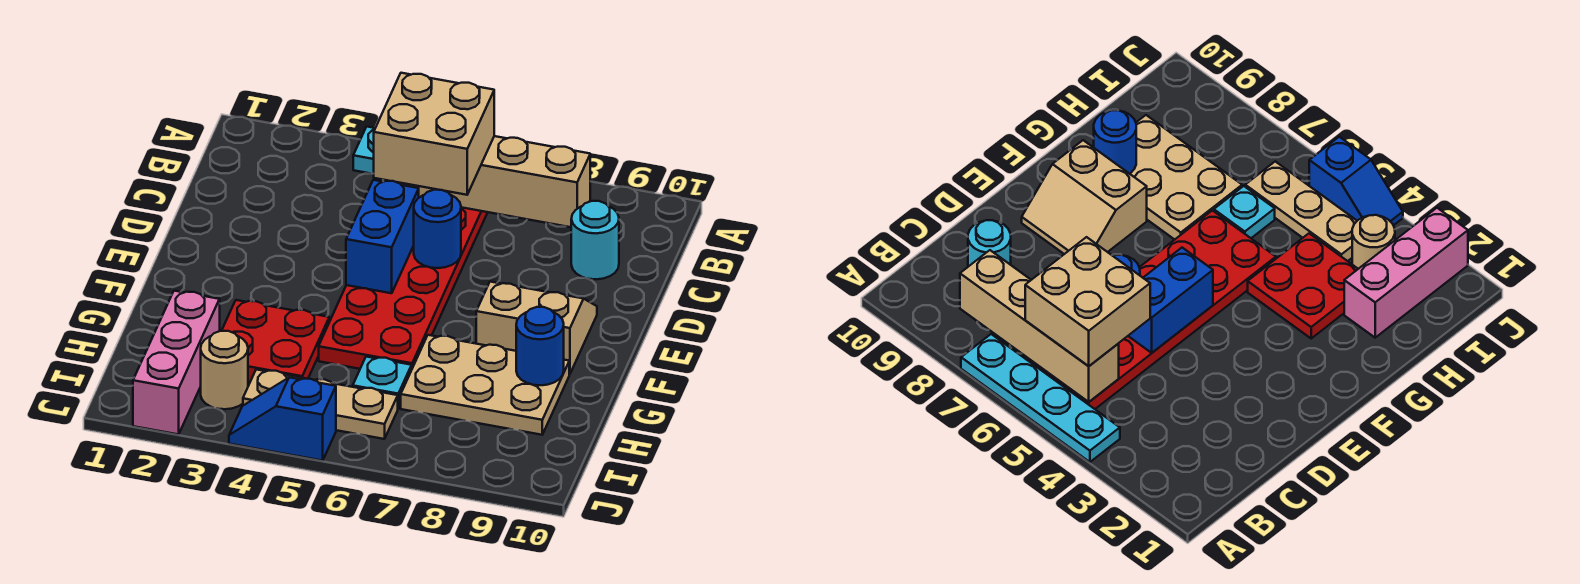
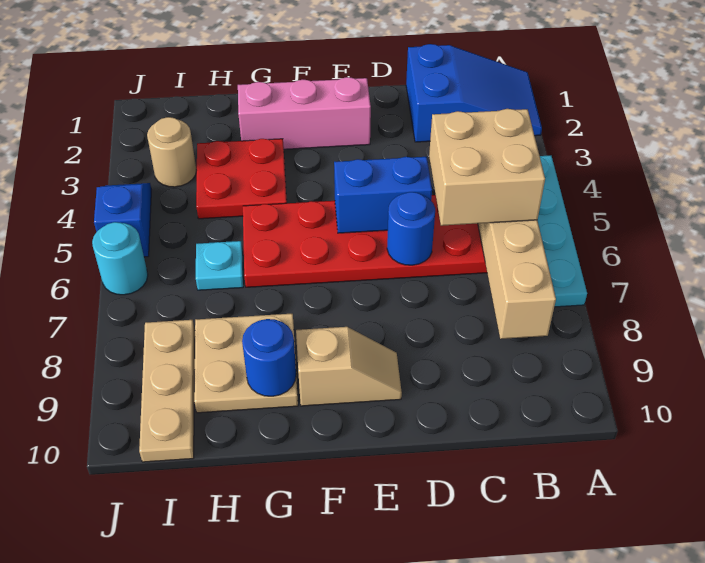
none -> blue slope A1:C2 level 1 top C
cyan round brick C9 level 1 -> cyan round brick J6 level 1
tan slope E8:F9 level 1 top F -> tan slope E9:F9 level 1 top F
tan plate G7:H9 level 1 -> tan plate G8:H9 level 1
pink brick H2:J2 level 1 -> pink brick E2:G2 level 1
tan plate I4:I6 level 1 -> tan plate I8:I10 level 1

